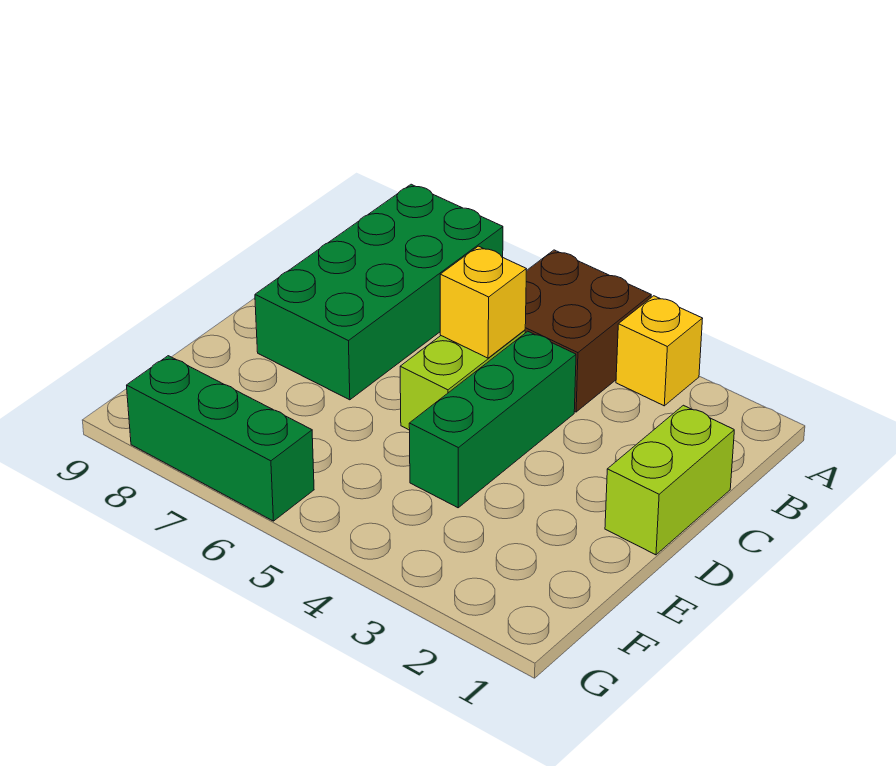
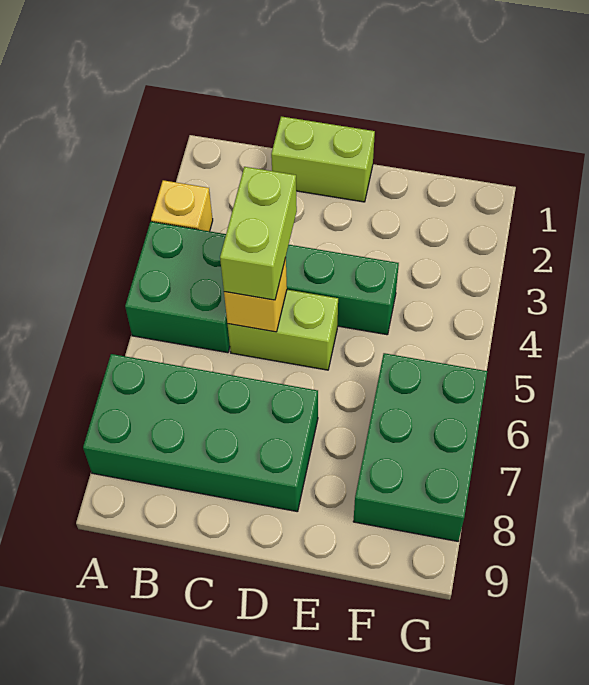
brown brick A4:B5 level 1 -> green brick A4:B5 level 1
none -> lime brick C4:C5 level 3
green brick G6:G8 level 1 -> green brick F6:G8 level 1

